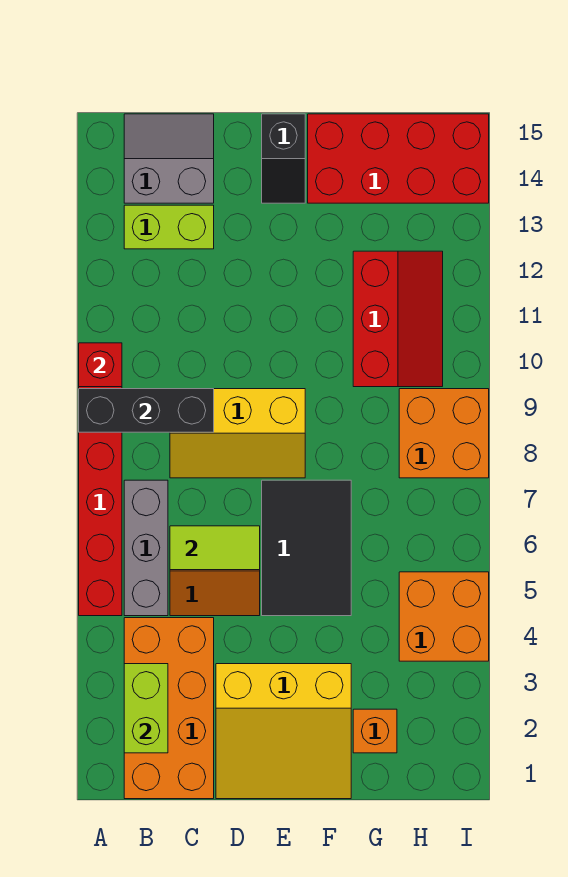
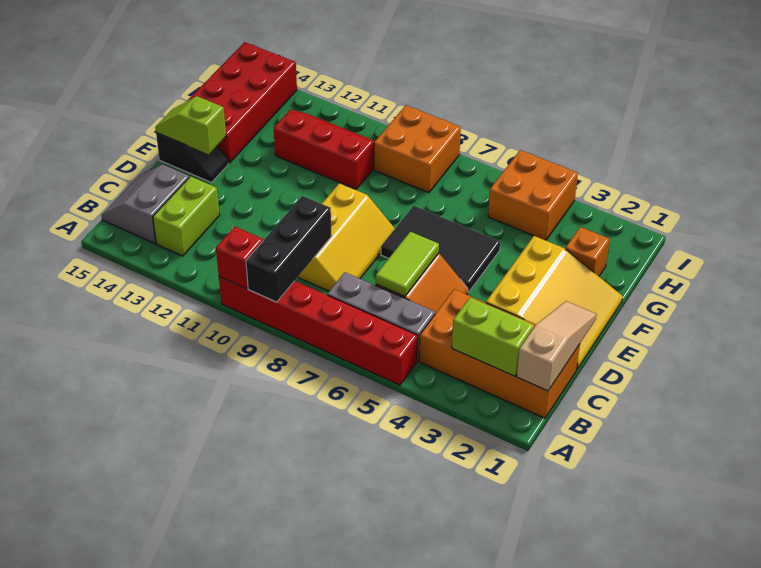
none -> tan slope B1:D1 level 2 top B
none -> lime slope E14:E15 level 2 top 14

